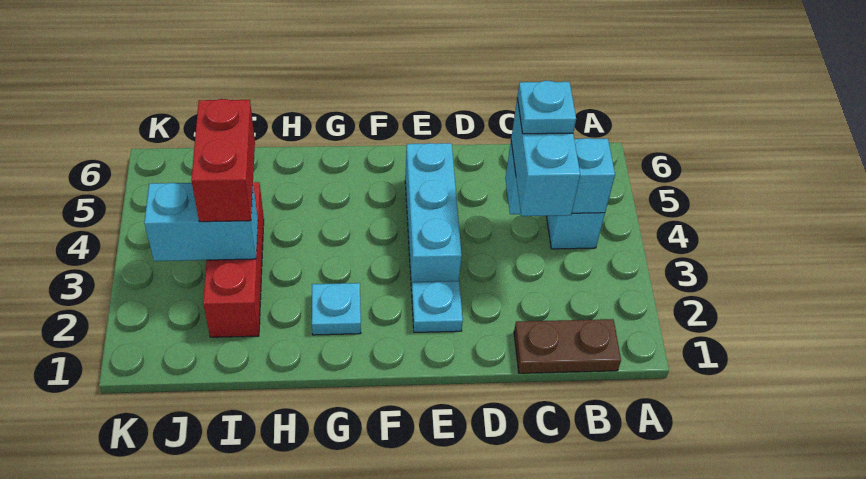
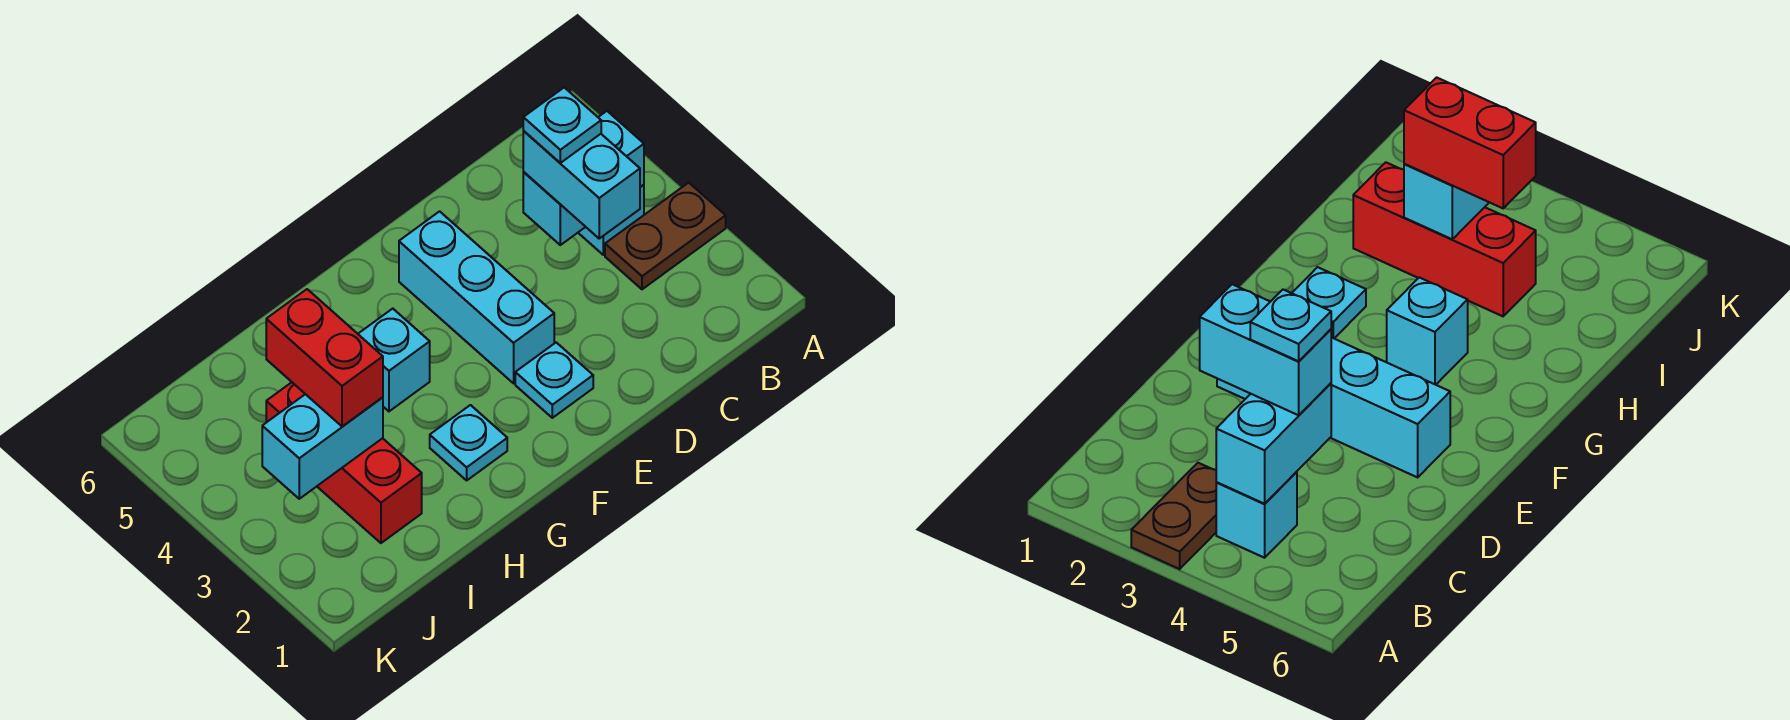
brown plate B1:C1 level 1 -> brown plate A3:B3 level 1
none -> cyan brick G4 level 1

